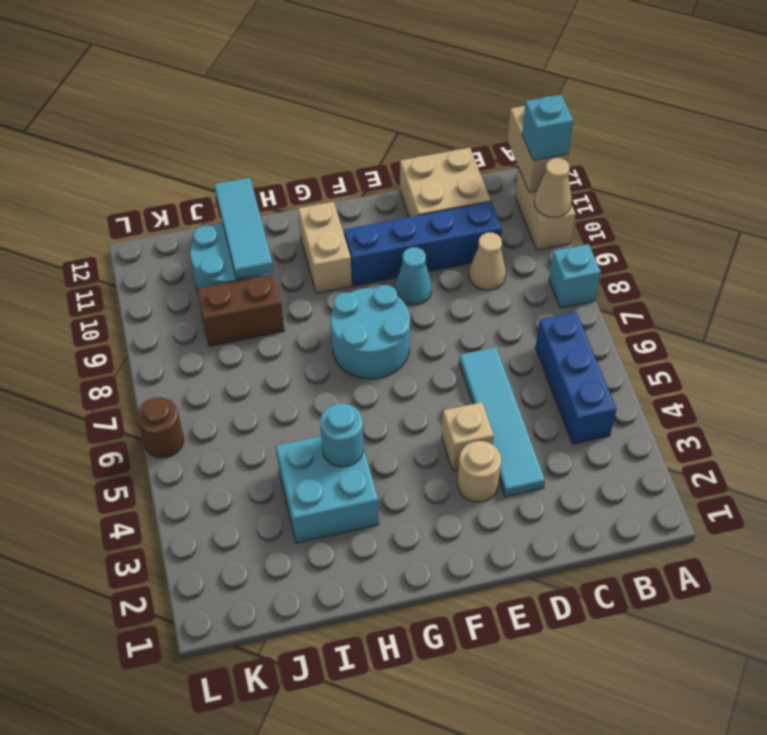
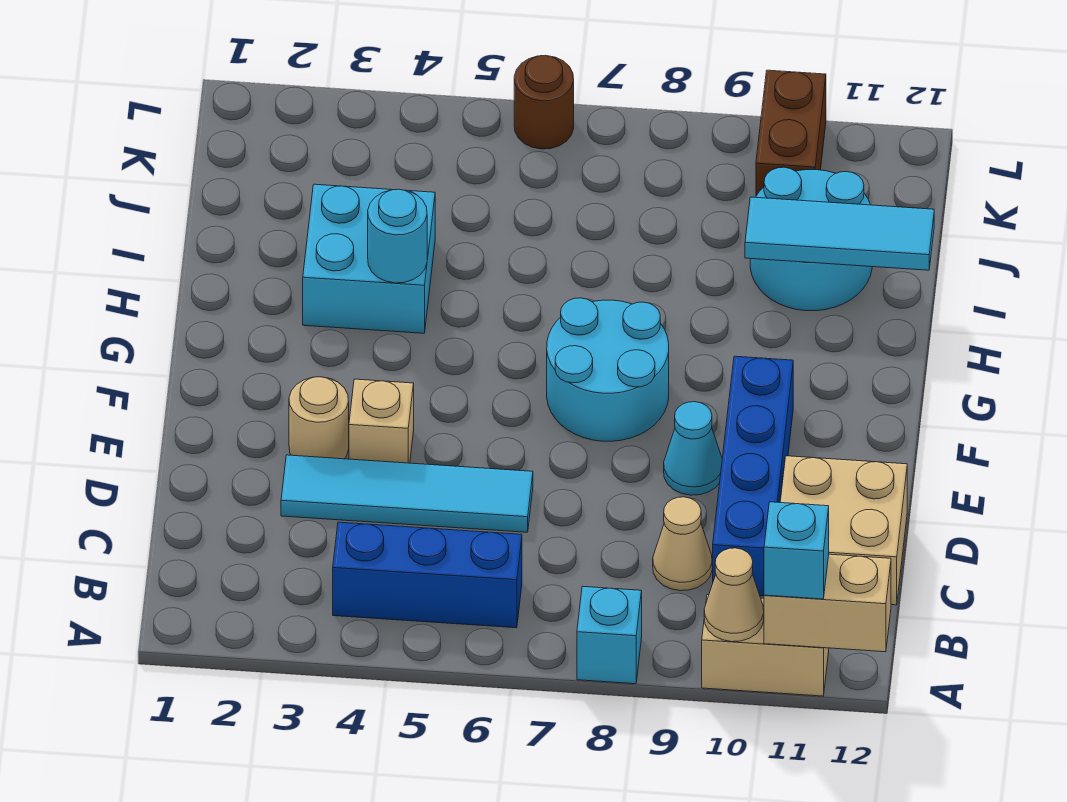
tan brick G10:G11 level 1 -> none
brown brick I9:J9 level 1 -> brown brick K10:L10 level 1

